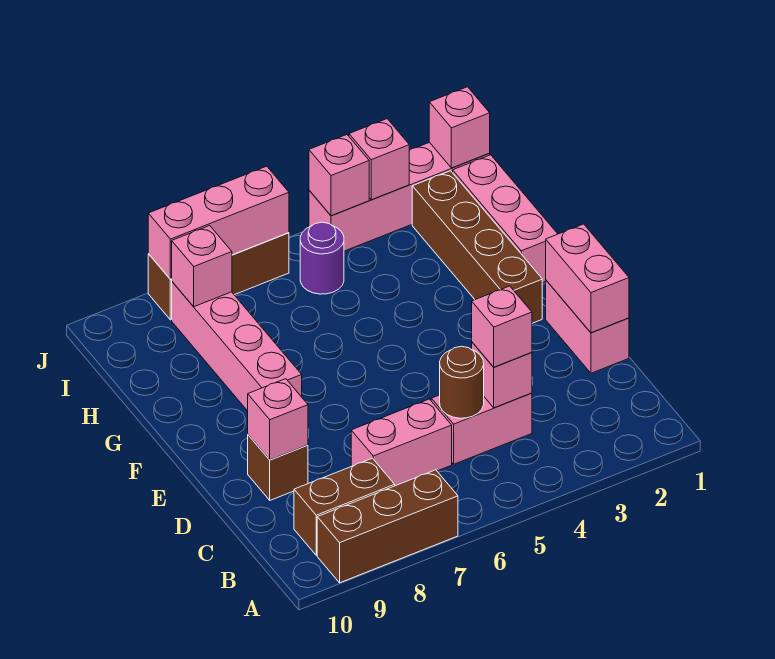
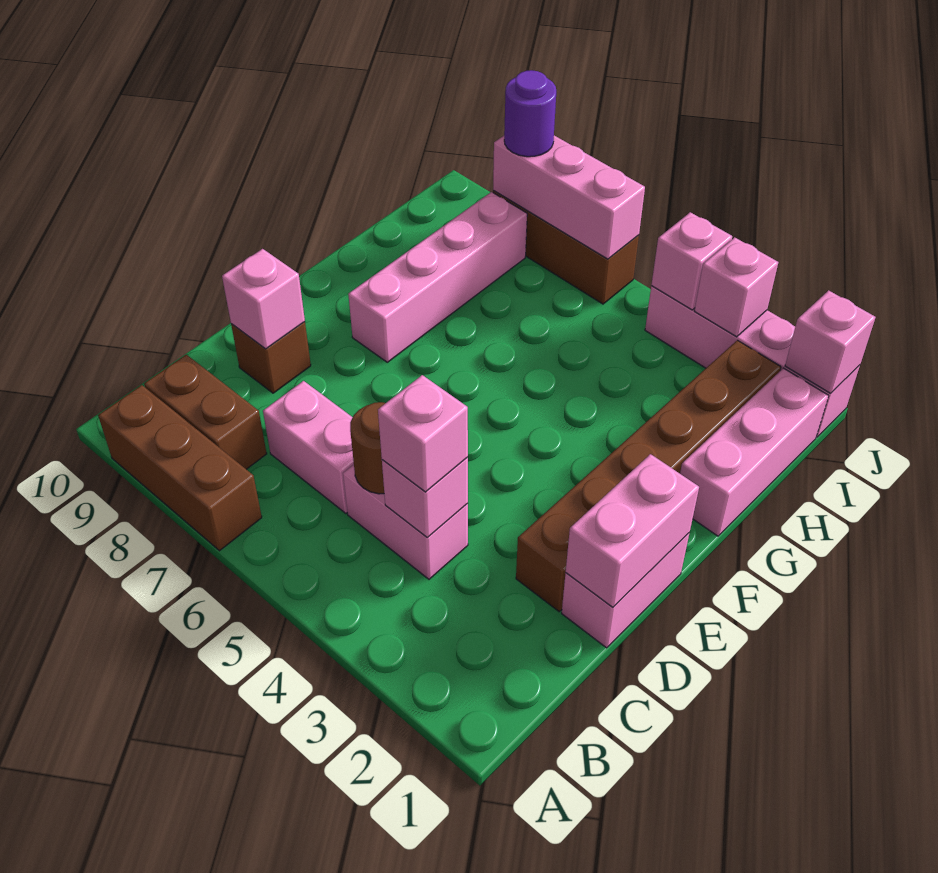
brown brick F2:I2 level 1 -> brown brick D2:I2 level 1
purple round brick I5 level 1 -> purple round brick J8 level 3
pink brick I8 level 2 -> none

